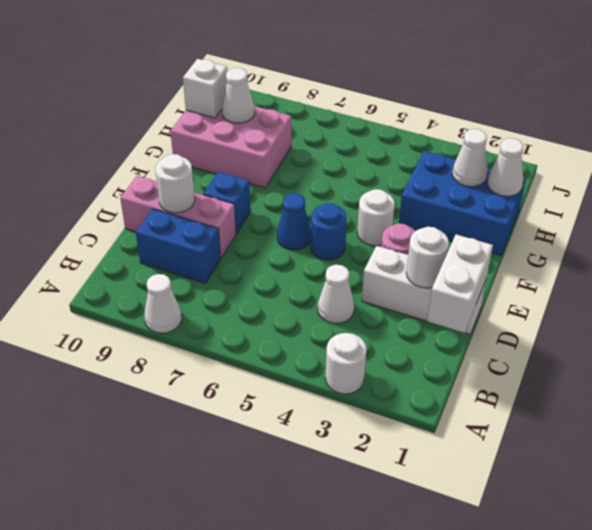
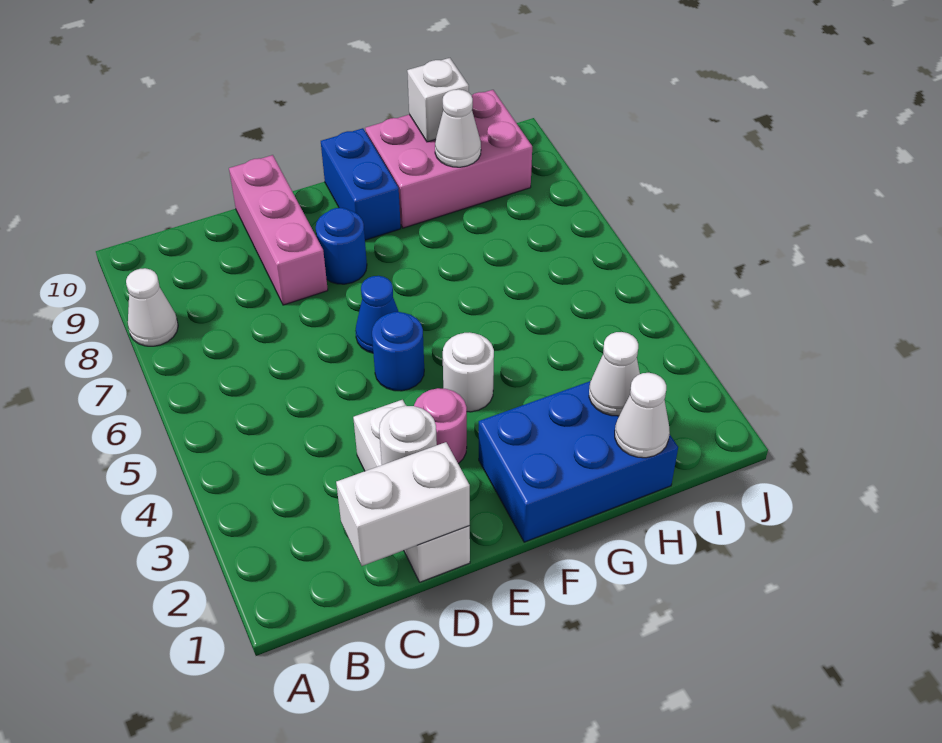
white round brick A3 level 1 -> none
white cone C4 level 1 -> none
blue brick C8:C9 level 1 -> blue brick F9:F10 level 1
white round brick D9 level 2 -> none
blue brick E8 level 1 -> blue round brick E8 level 1
blue brick G1:H3 level 1 -> blue brick F1:H2 level 1
pink brick G8:H10 level 1 -> pink brick G9:I10 level 1

